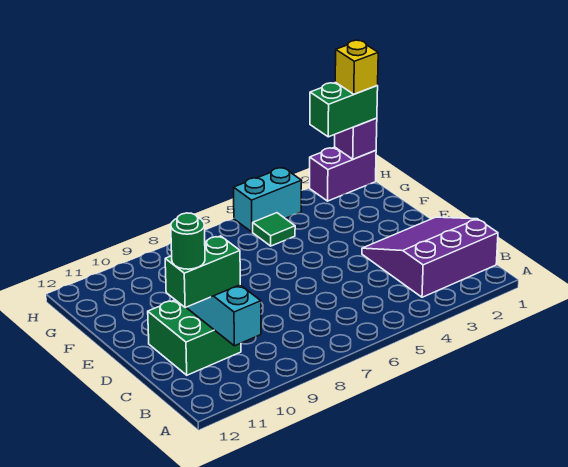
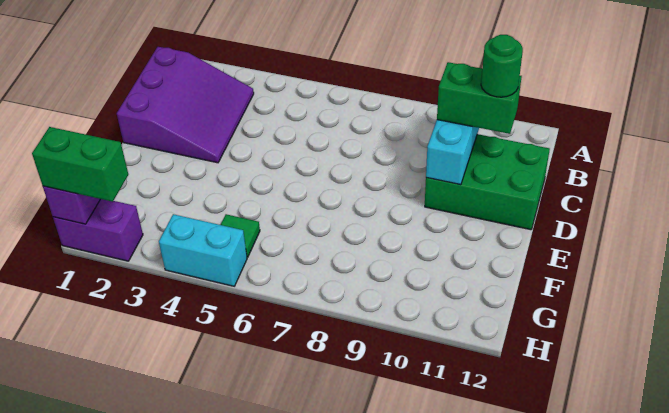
purple slope B1:D3 level 1 top B -> purple slope B1:D3 level 1 top 1
green brick C10:D11 level 1 -> green brick C10:D12 level 1
yellow brick H1 level 4 -> none

